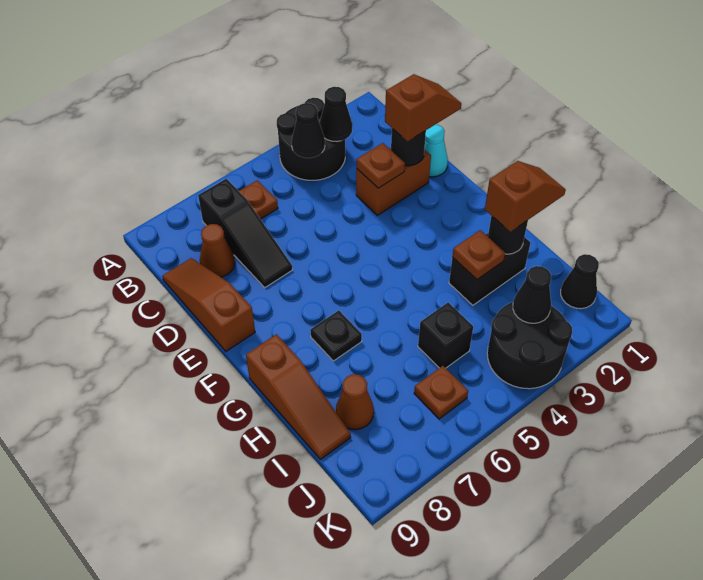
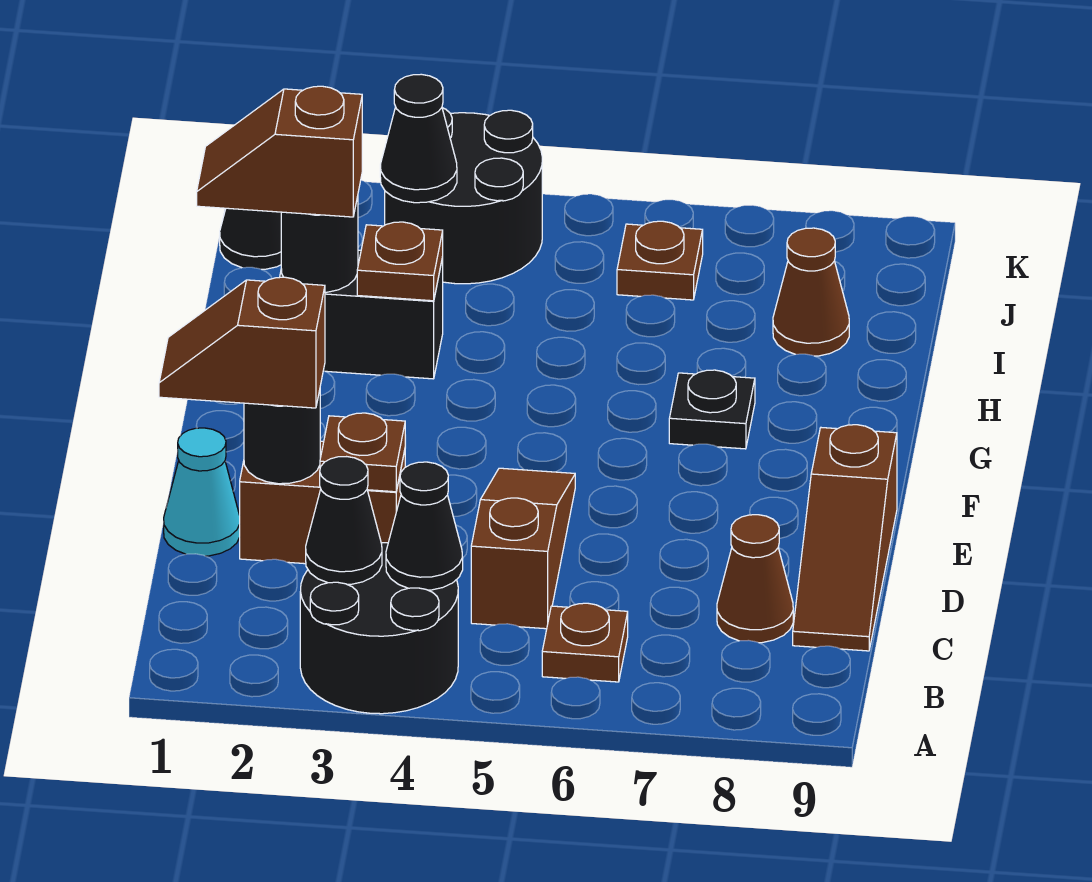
black slope B7:D7 level 1 top B -> none
brown slope G9:I9 level 1 top G -> brown slope C5:E5 level 1 top C
black brick I5 level 1 -> none

